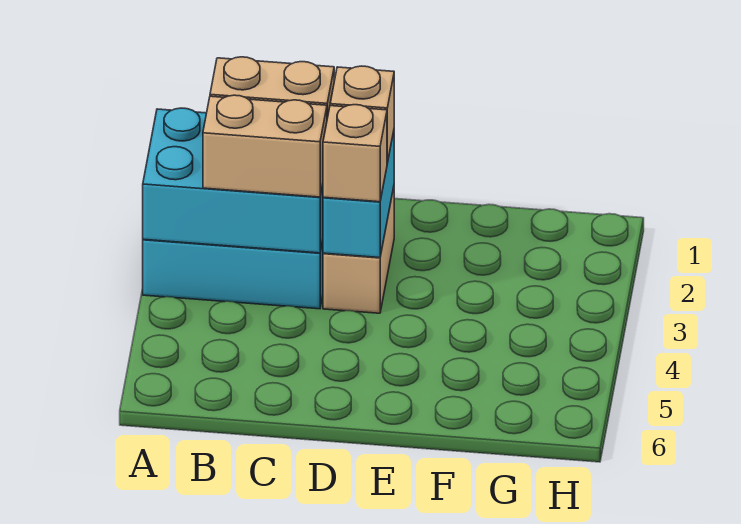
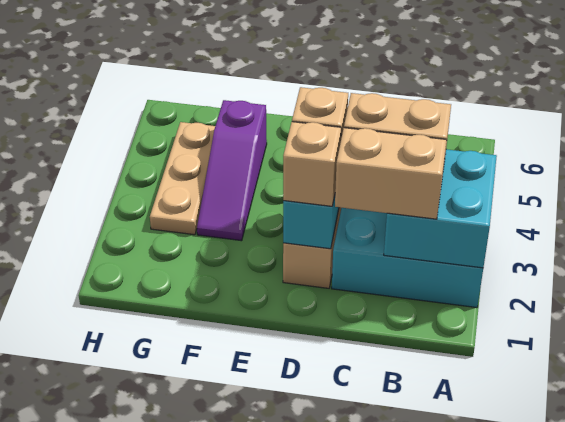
cyan brick A2:C3 level 2 -> cyan brick A2:B3 level 2
none -> purple slope F3:F5 level 1 top 5
none -> tan plate G3:G5 level 1

